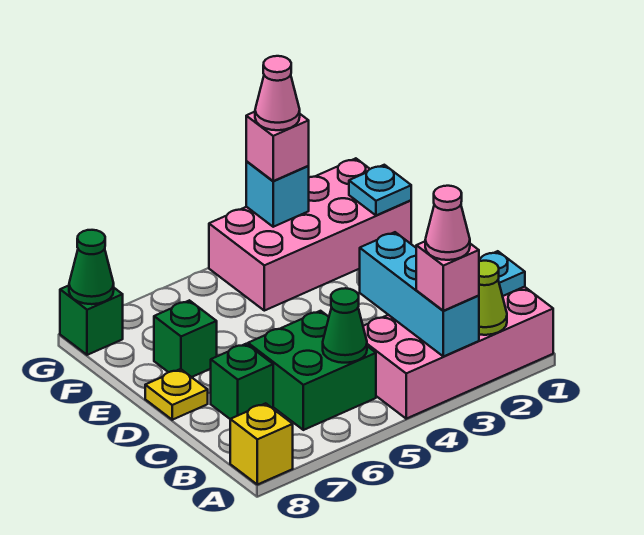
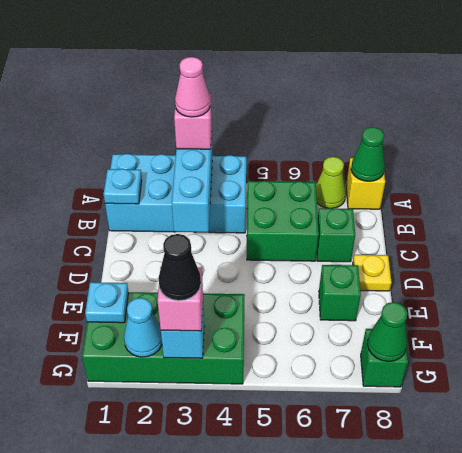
pink brick A1:B4 level 1 -> cyan brick A1:B4 level 1
lime cone A2 level 2 -> lime cone A7 level 1
green cone B5 level 2 -> green cone A8 level 2
pink brick F1:G4 level 1 -> green brick F1:G4 level 1
none -> cyan cone G2 level 2
pink cone G3 level 4 -> black cone G3 level 4

